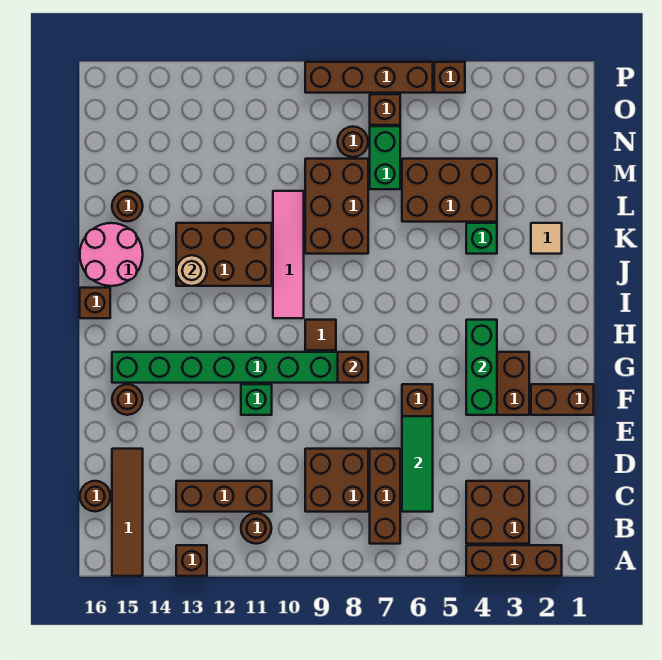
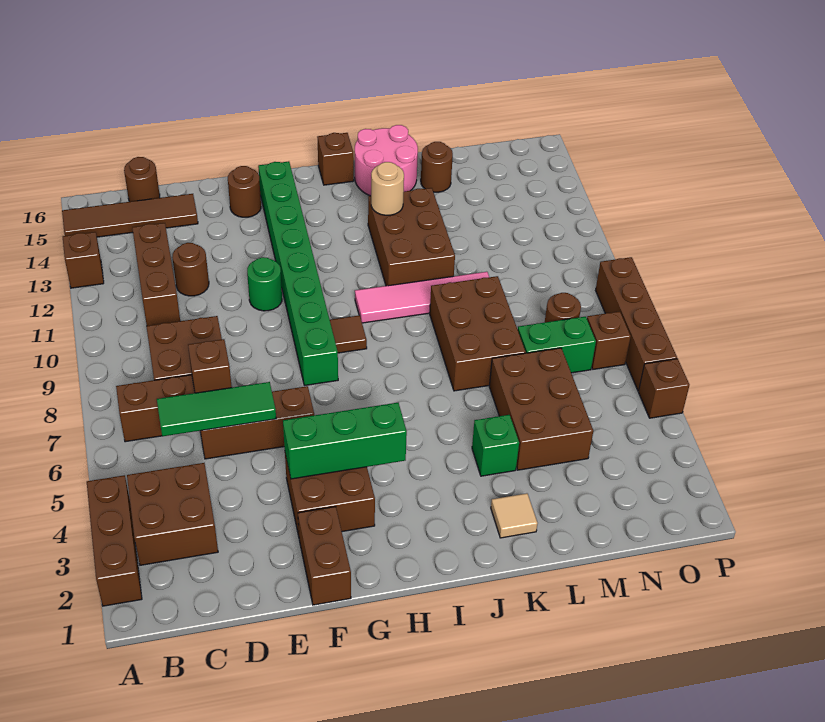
brown round brick B11 level 1 -> brown round brick D12 level 1
green brick F11 level 1 -> green round brick F11 level 1
brown brick G8 level 2 -> brown brick D7 level 2
brown brick K8:M9 level 1 -> brown brick K7:L9 level 1

